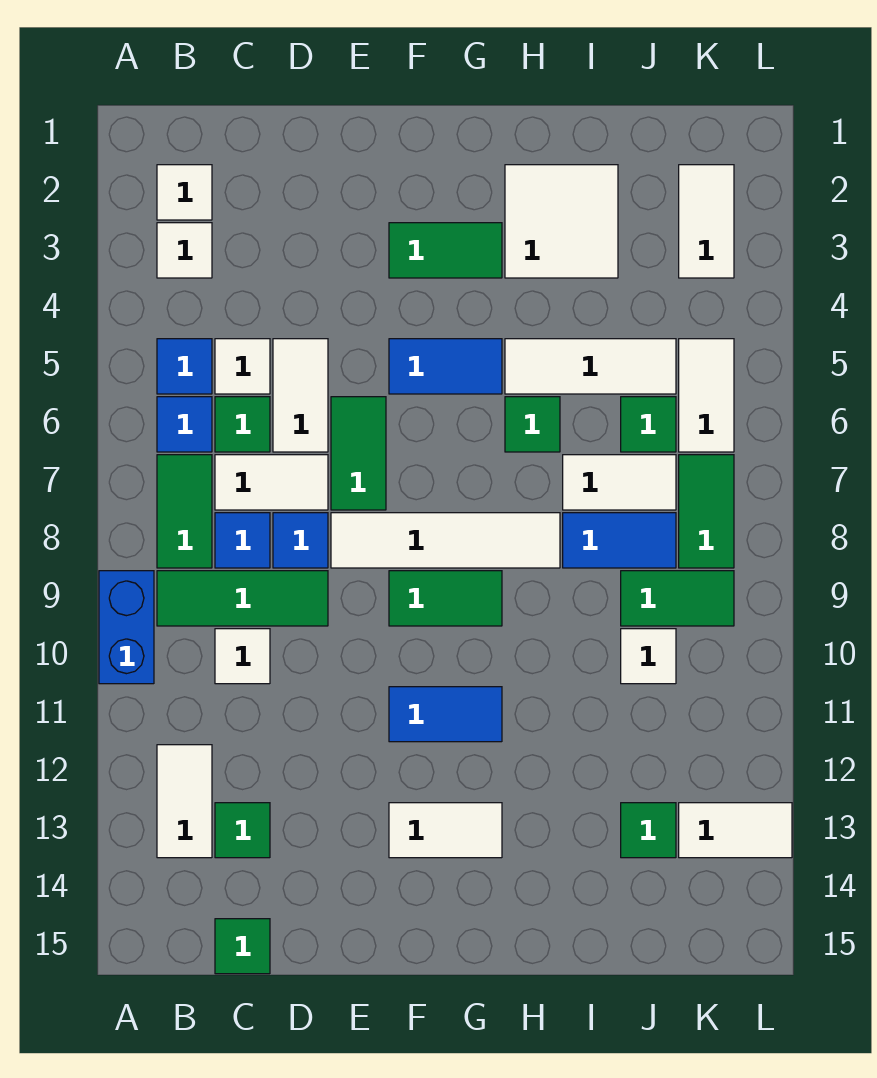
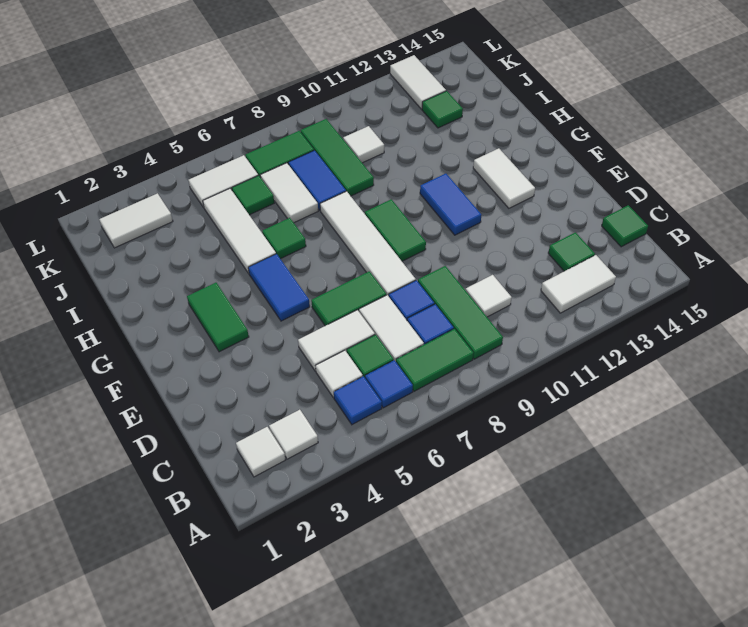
blue brick A9:A10 level 1 -> none
white tile H2:I3 level 1 -> none
green tile J9:K9 level 1 -> green tile I9:K9 level 1

